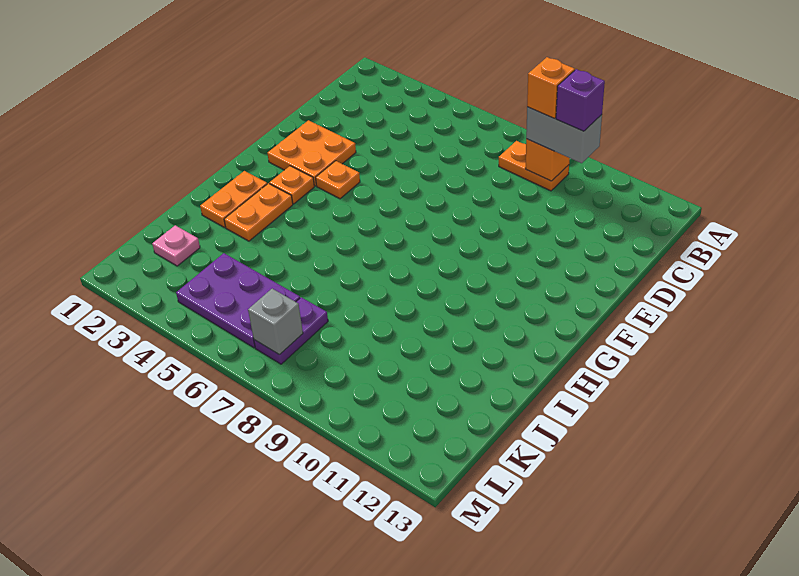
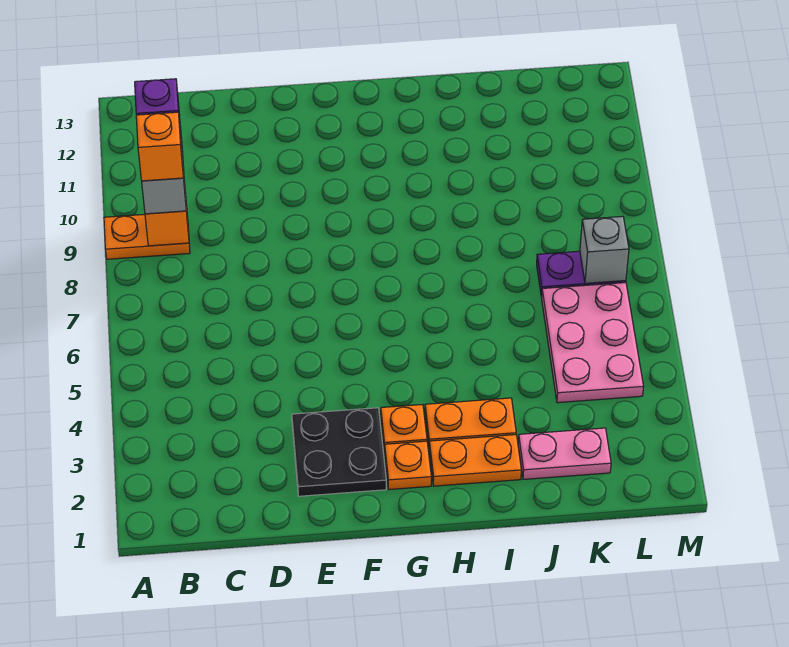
orange plate B8:B9 level 1 -> orange plate A9:B9 level 1
orange plate E2:F3 level 1 -> black plate E2:F3 level 1
orange plate F4 level 1 -> orange plate G2 level 1
pink plate K2 level 1 -> pink plate J2:K2 level 1
purple plate K4:L6 level 1 -> pink plate K4:L6 level 1

